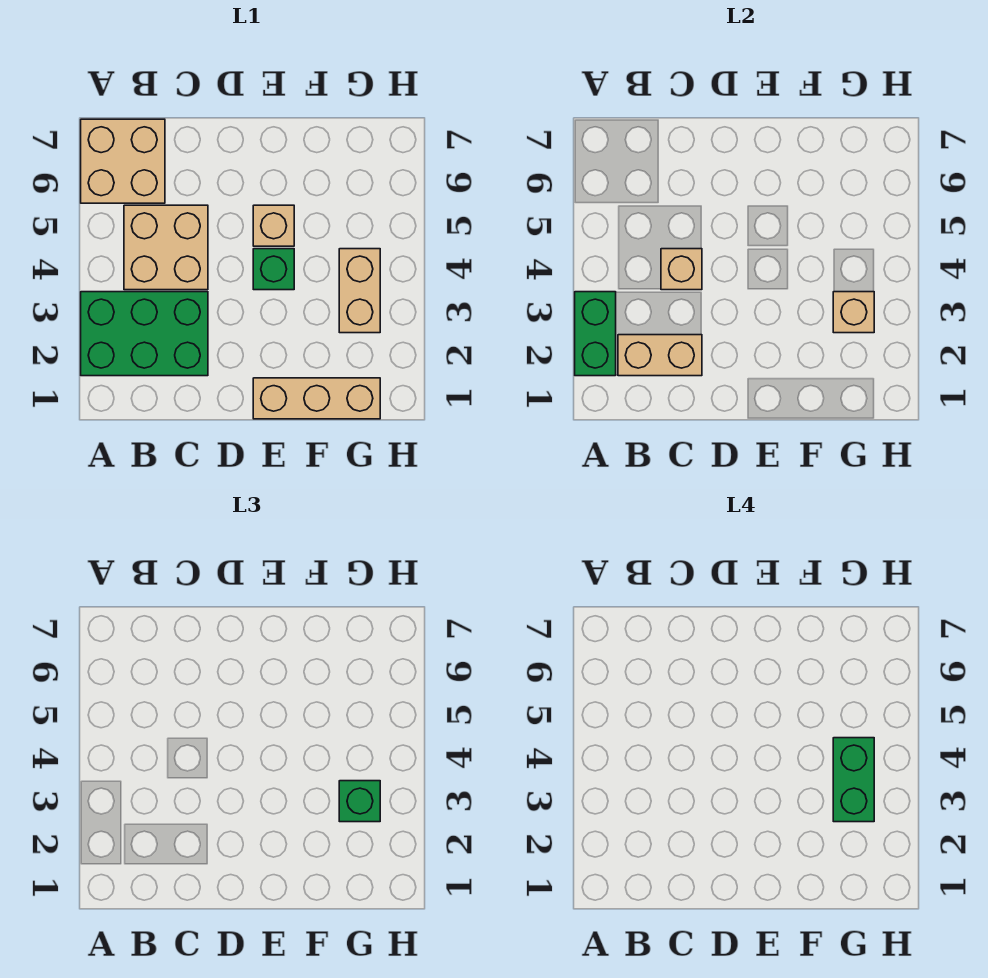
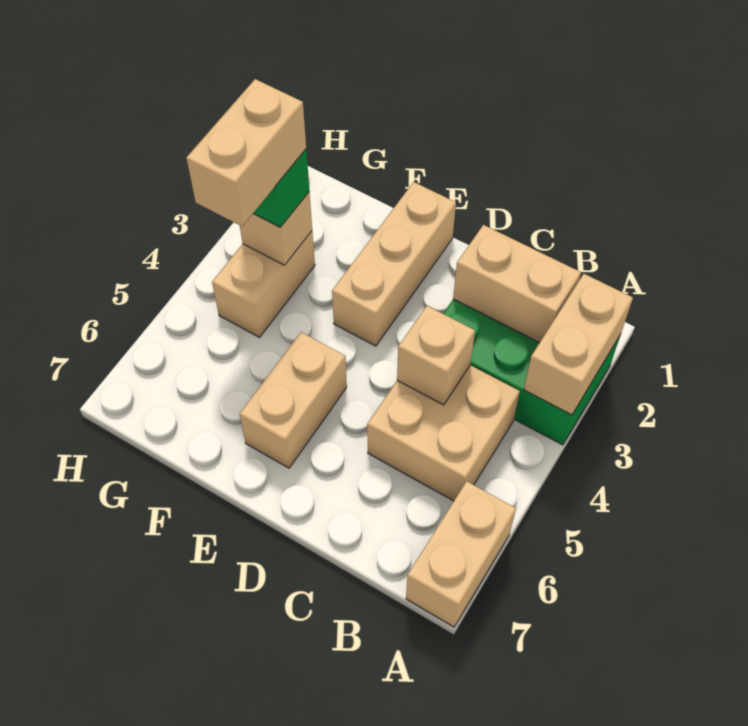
green brick A2:A3 level 2 -> tan brick A2:A3 level 2
tan brick A6:B7 level 1 -> tan brick A6:A7 level 1
tan brick E1:G1 level 1 -> tan brick E1:E3 level 1
green brick E4 level 1 -> none
tan brick E5 level 1 -> tan brick E5:E6 level 1
green brick G3:G4 level 4 -> tan brick G3:G4 level 4

